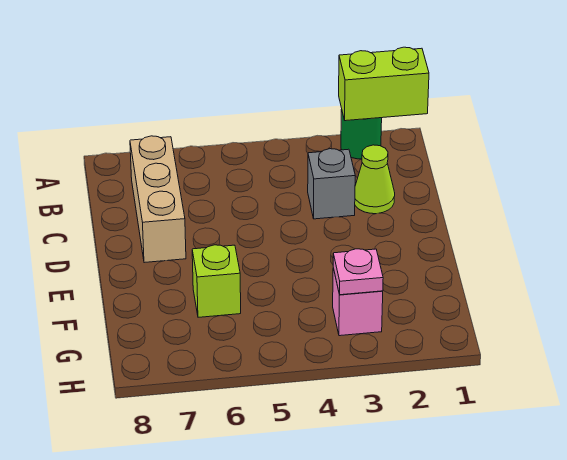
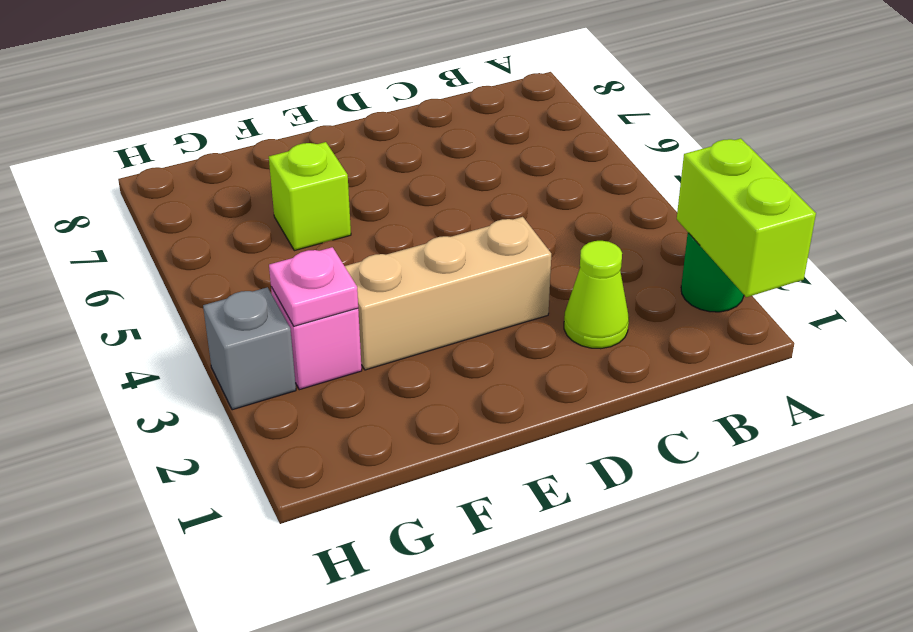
tan brick B7:D7 level 1 -> tan brick D3:F3 level 1
grey brick C3 level 1 -> grey brick H3 level 1

